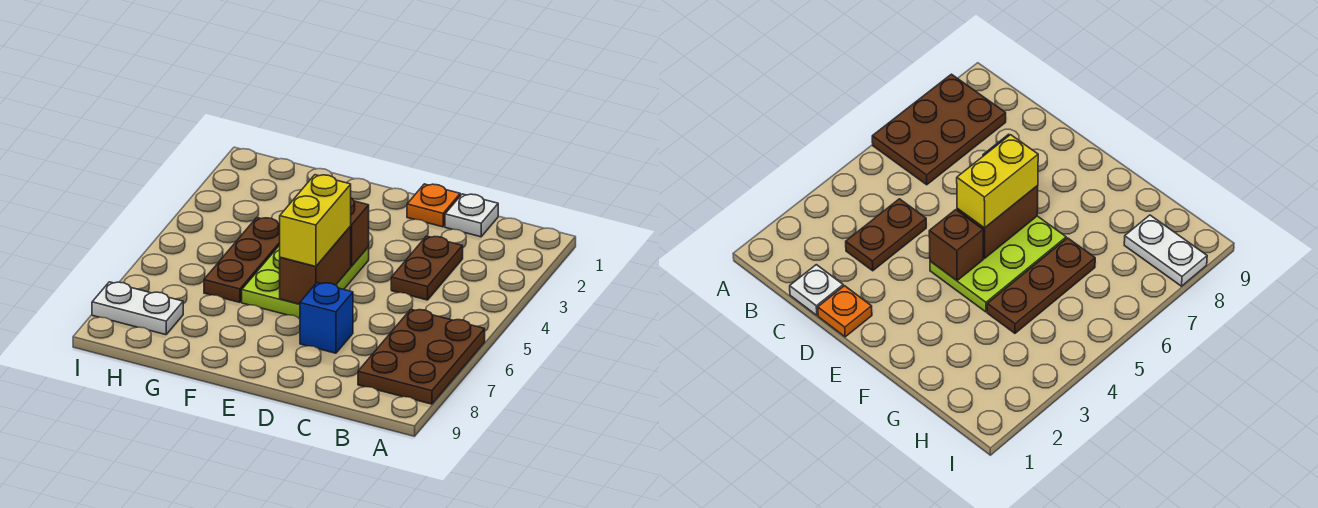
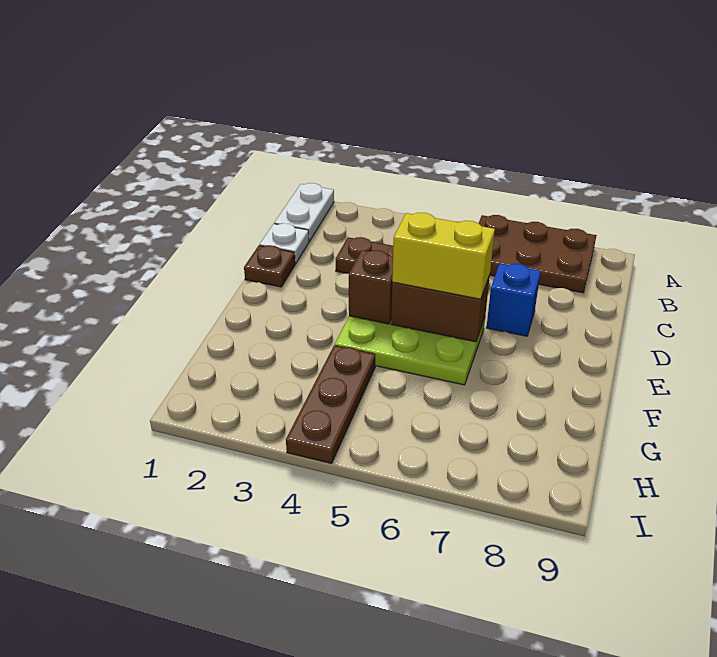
orange plate D1 level 1 -> brown plate D1 level 1
brown plate G4:G6 level 1 -> brown plate G4:I4 level 1
white plate H8:I8 level 1 -> white plate A1:B1 level 1

